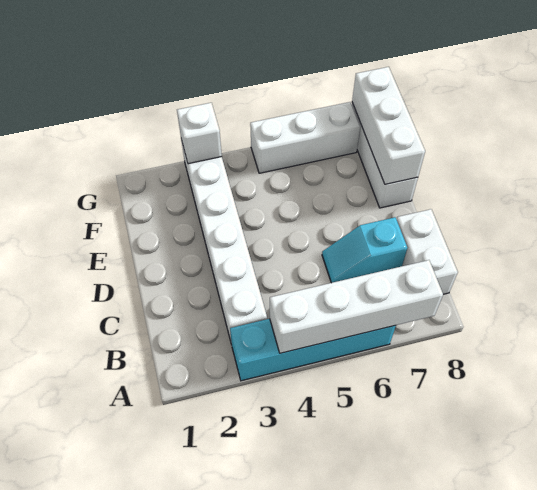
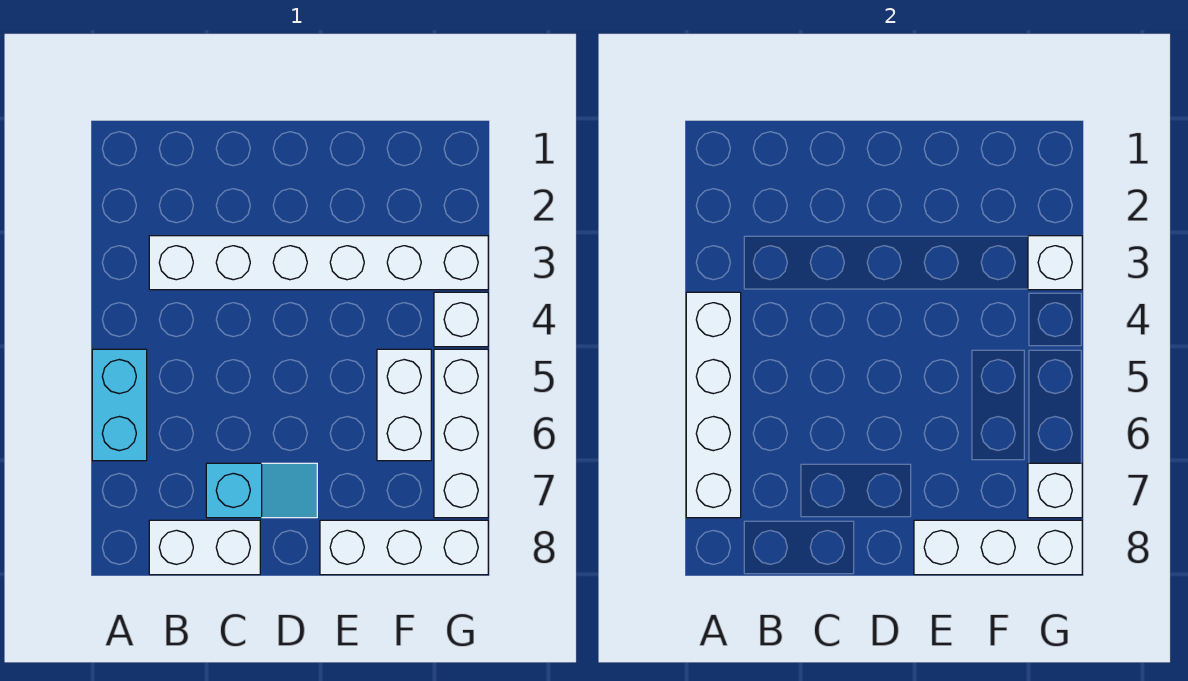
cyan brick A3:A6 level 1 -> cyan brick A5:A6 level 1
cyan slope C6:C7 level 1 top 7 -> cyan slope C7:D7 level 1 top C
none -> white brick F5:F6 level 1
none -> white brick G4 level 1
none -> white brick G7 level 2

